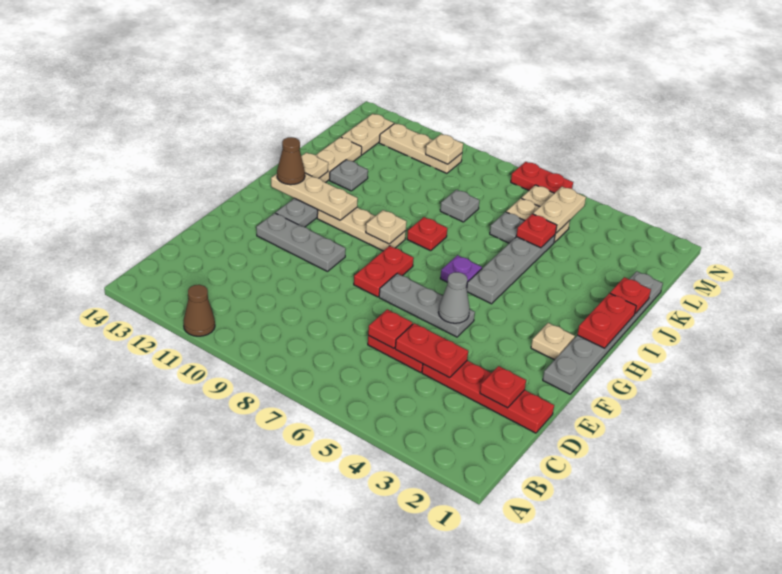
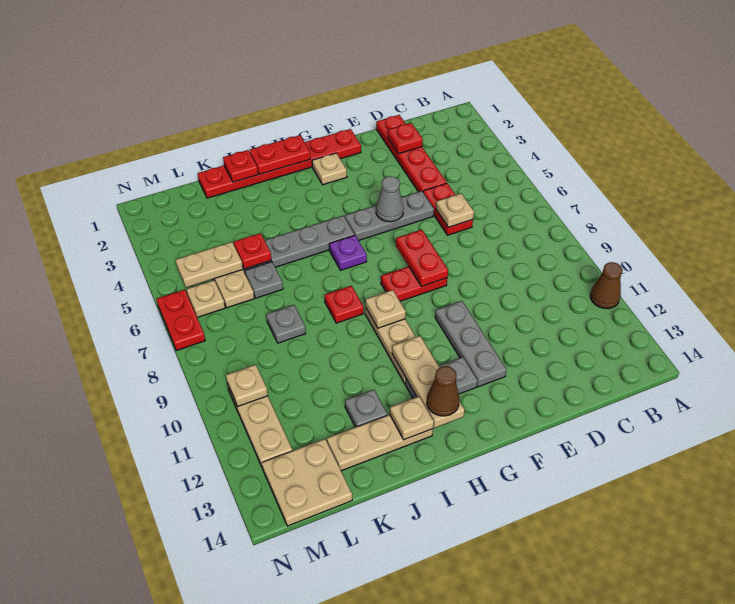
red plate D4:D5 level 2 -> red plate F7:F8 level 2
red plate D6 level 2 -> tan plate D6 level 2
grey plate F1:K1 level 1 -> red plate F1:K1 level 1
grey plate F5:F7 level 1 -> grey plate E5:G5 level 1
tan plate L13:M13 level 1 -> tan plate L13:M14 level 1

